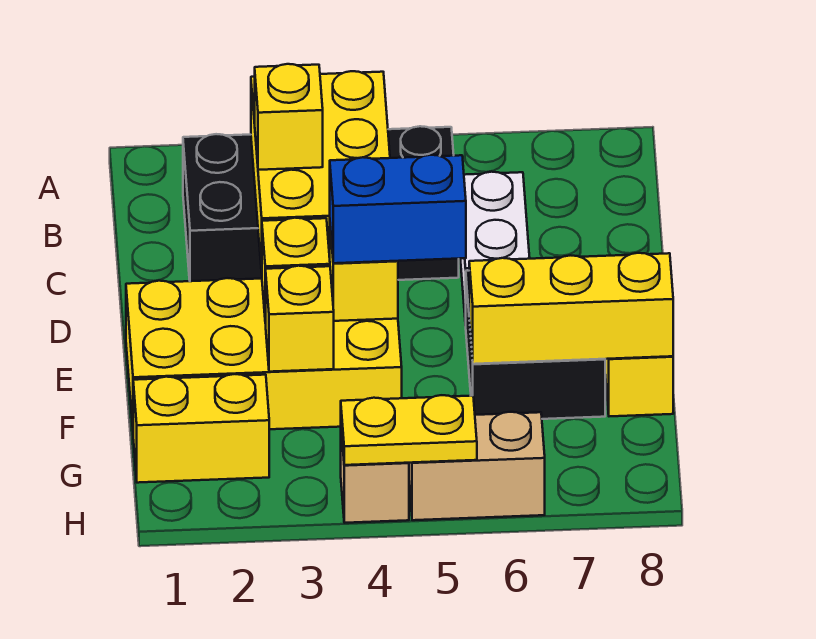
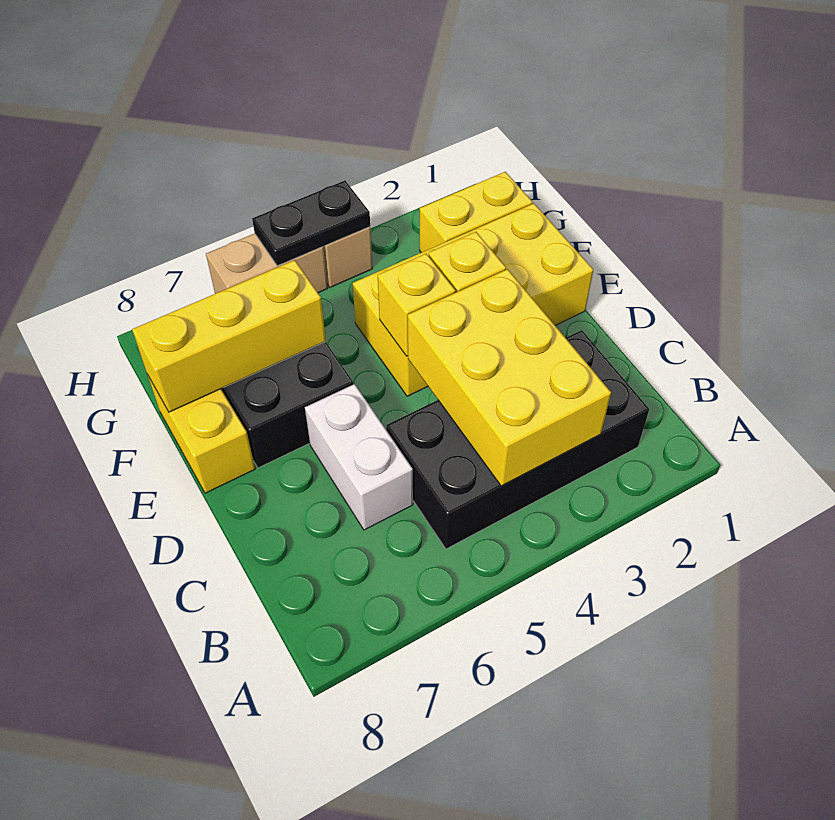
yellow brick C3 level 3 -> none
blue brick E4:E5 level 3 -> none
yellow brick F3 level 2 -> none
yellow plate H4:H5 level 2 -> black plate H4:H5 level 2

